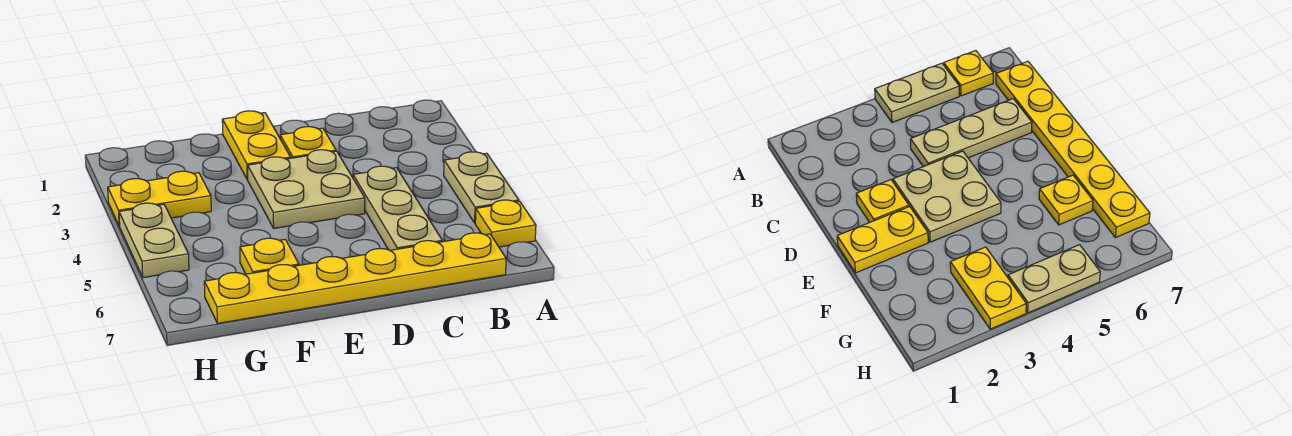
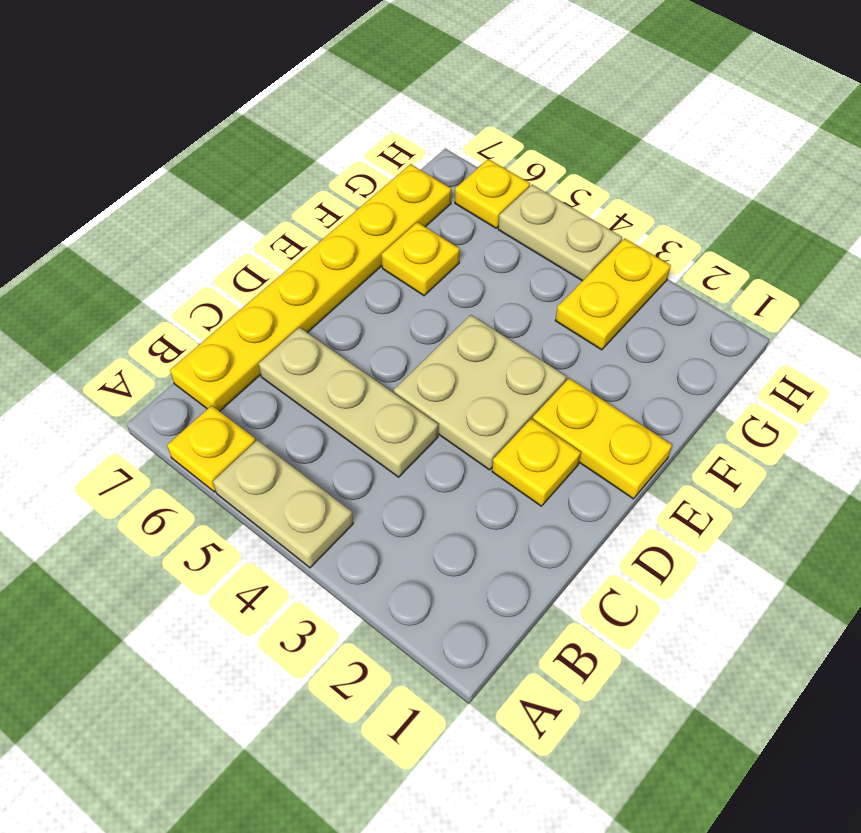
none -> yellow plate H6 level 1

